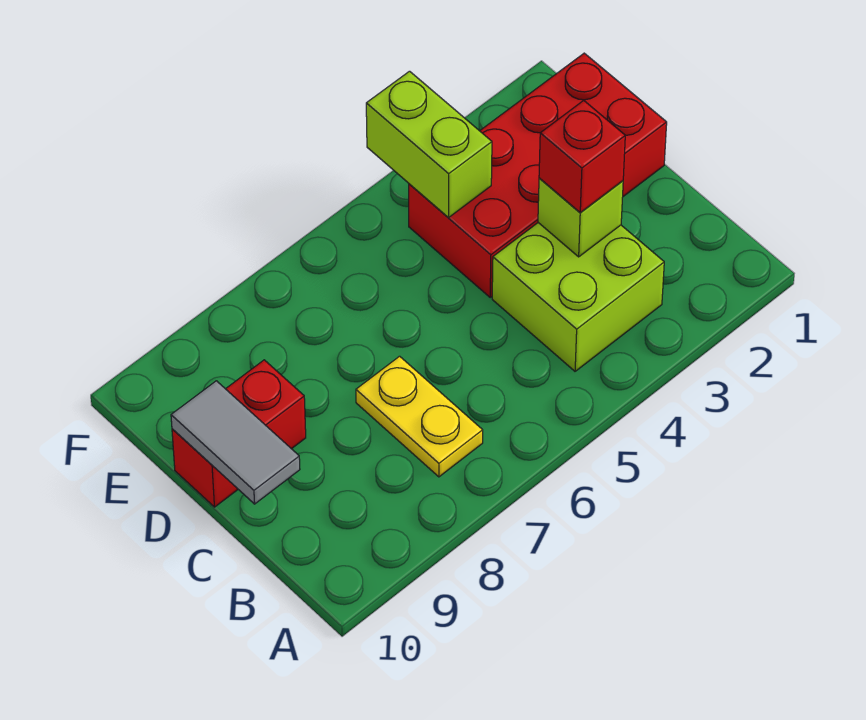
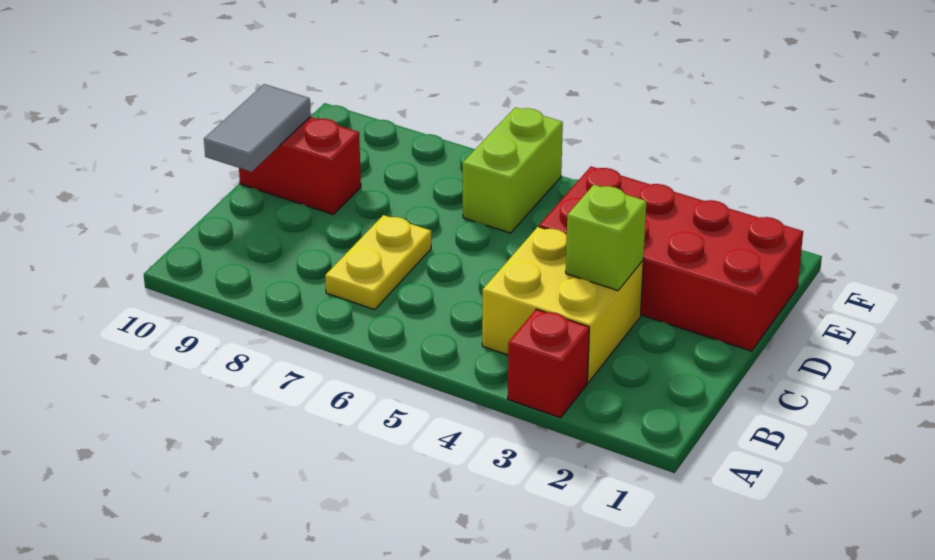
lime brick B3:C4 level 1 -> yellow brick B3:C4 level 1
red brick C3 level 3 -> red brick A3 level 1
lime brick E4:F4 level 2 -> lime brick E6:F6 level 1

